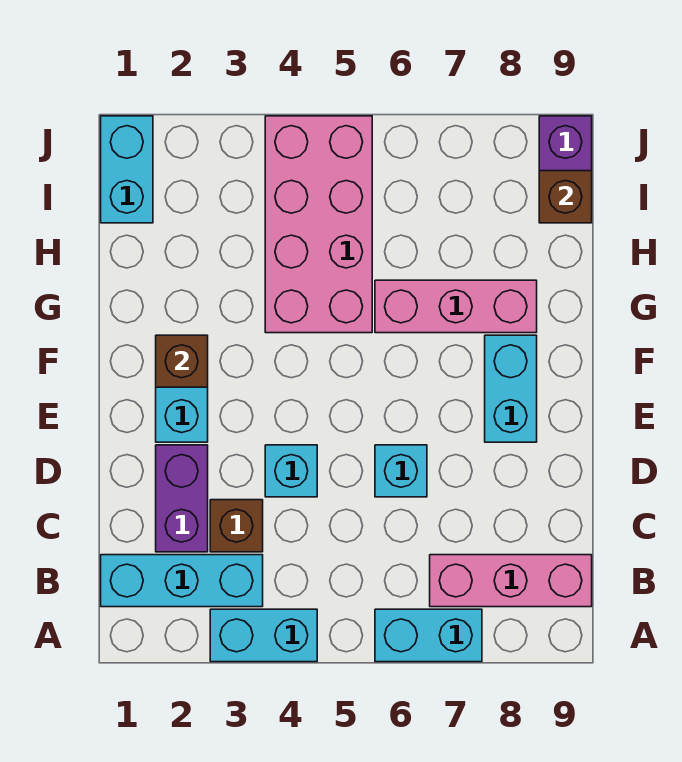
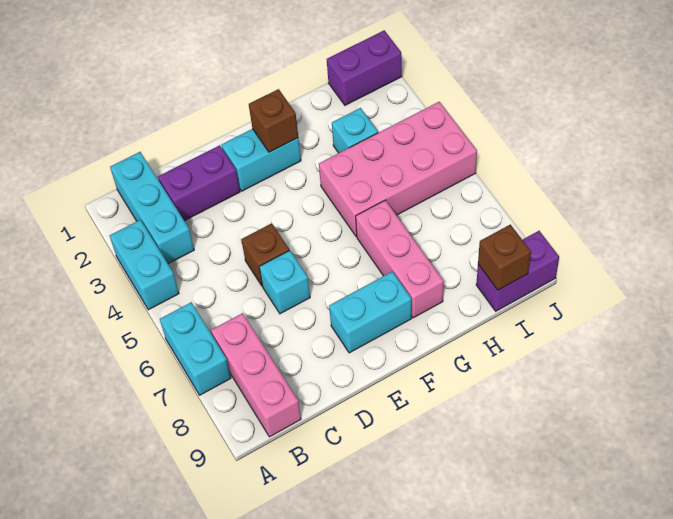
brown brick C3 level 1 -> brown brick D5 level 1
cyan brick D4 level 1 -> cyan brick H3 level 1
cyan brick I1:J1 level 1 -> purple brick I1:J1 level 1

